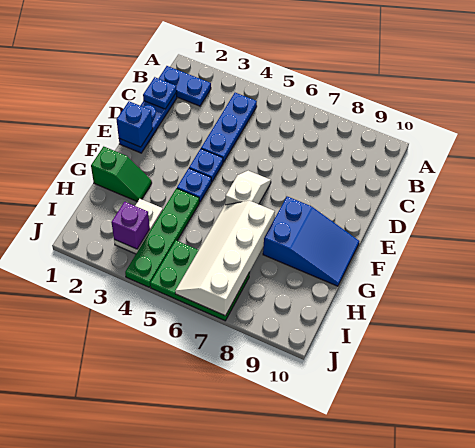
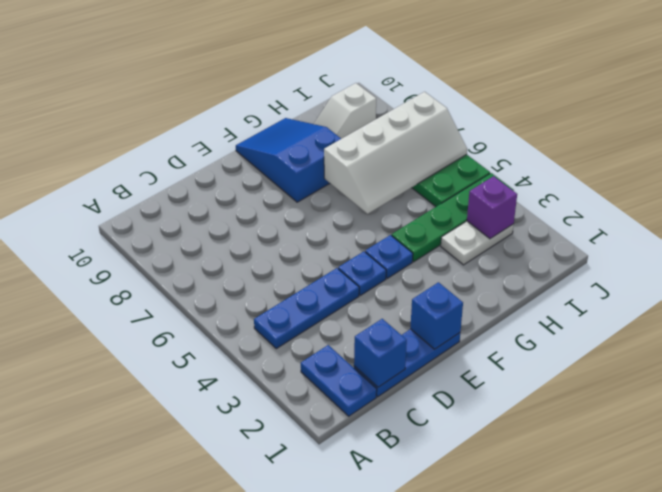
blue plate C1 level 2 -> blue brick C1 level 2
white slope E6:F6 level 1 top F -> white slope H9:I9 level 1 top I
green slope G1:G2 level 1 top 1 -> none

